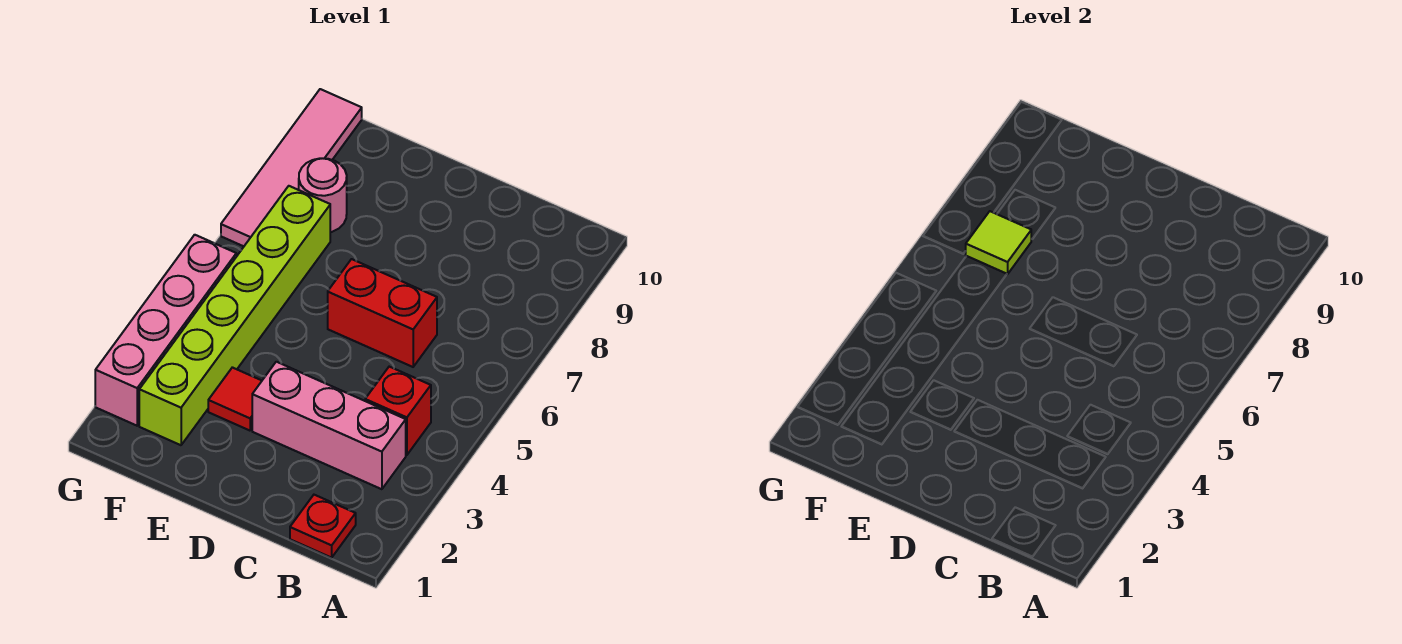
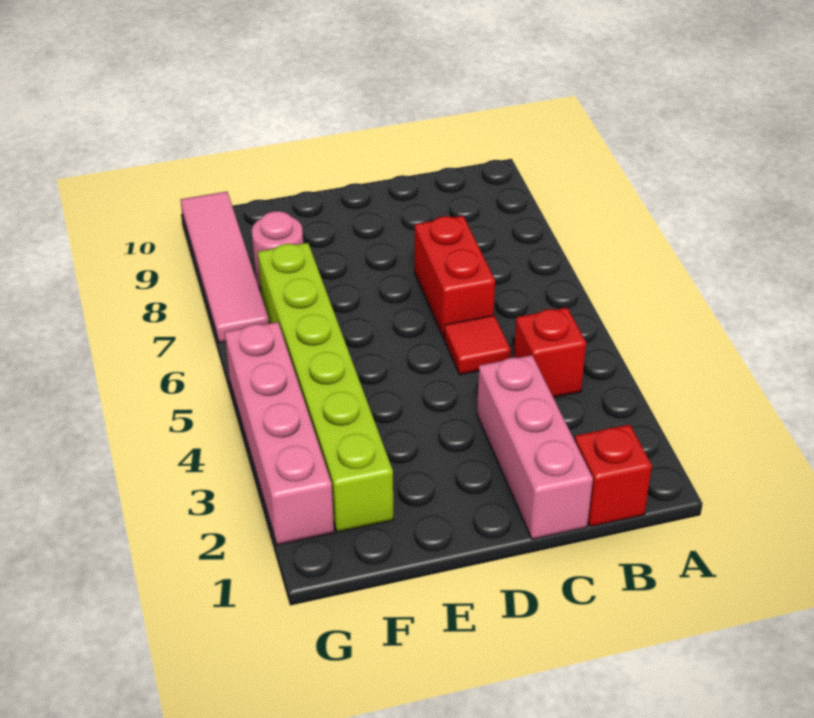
red plate B1 level 1 -> red brick B1 level 1
pink brick B3:D3 level 1 -> pink brick C1:C3 level 1
red brick C6:D6 level 1 -> red brick C6:C7 level 1
red tile E3 level 1 -> red tile C5 level 1
lime tile F7 level 2 -> none

